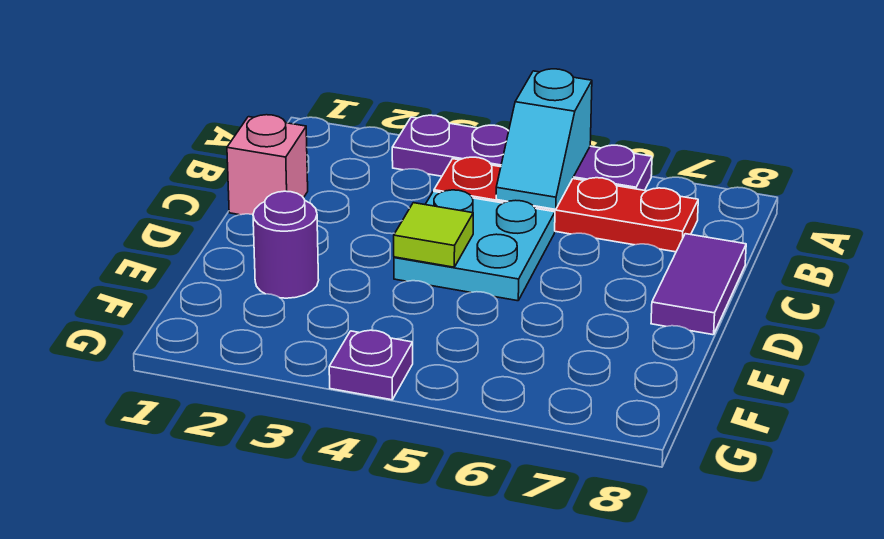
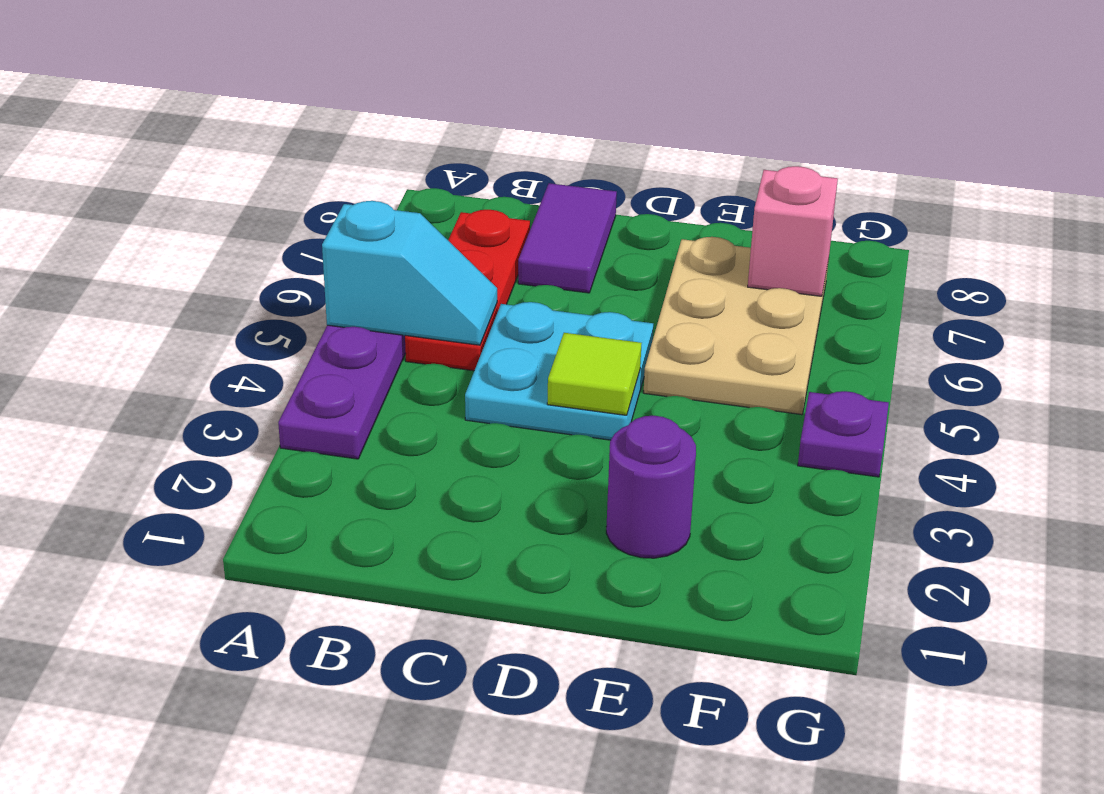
red plate B4:B7 level 1 -> red plate B5:B7 level 1
pink brick C1 level 1 -> pink brick F7 level 2
purple tile C8:D8 level 1 -> purple tile C7:C8 level 1
none -> tan plate E5:F7 level 1

